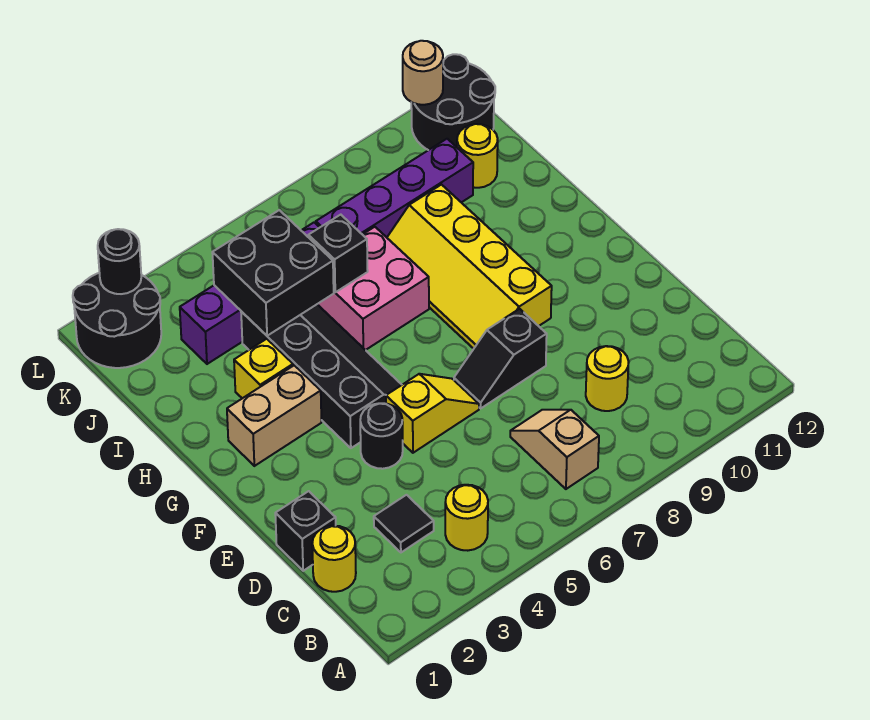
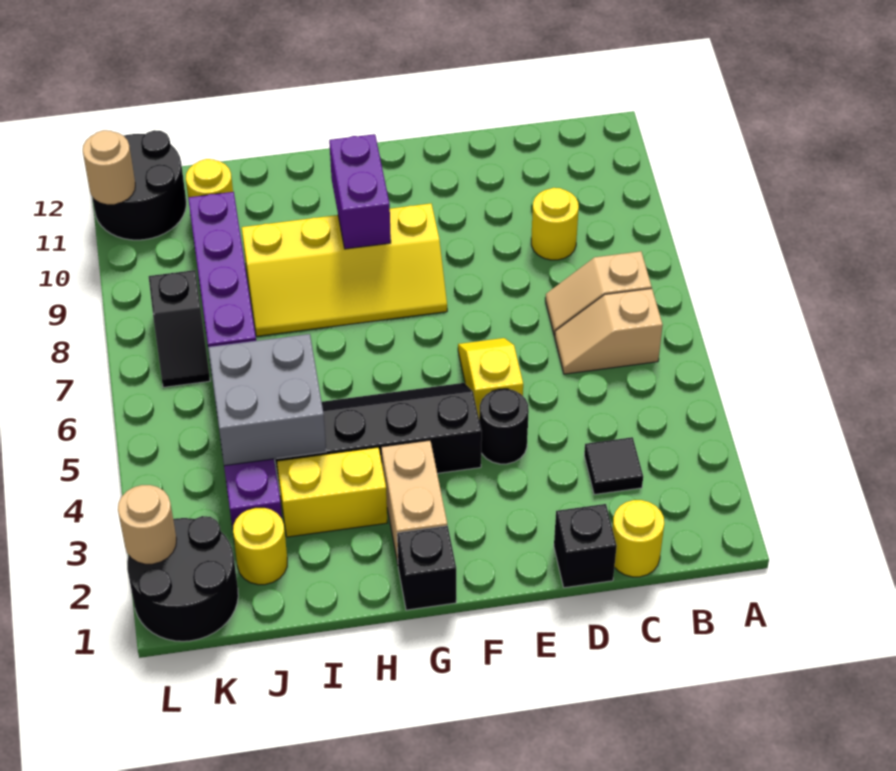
yellow round brick B4 level 1 -> yellow round brick J2 level 1
none -> tan slope B6:C6 level 1 top B
black slope E7:E8 level 1 top 8 -> black slope K7:K8 level 1 top 8
none -> purple brick G9:G10 level 2
yellow brick H3 level 1 -> yellow brick H3:I3 level 1
pink brick H6:I7 level 1 -> none
black brick I4:J5 level 2 -> grey brick I4:J5 level 2
black brick I6 level 2 -> black brick G1 level 1
black round brick L2 level 2 -> tan round brick L2 level 2

